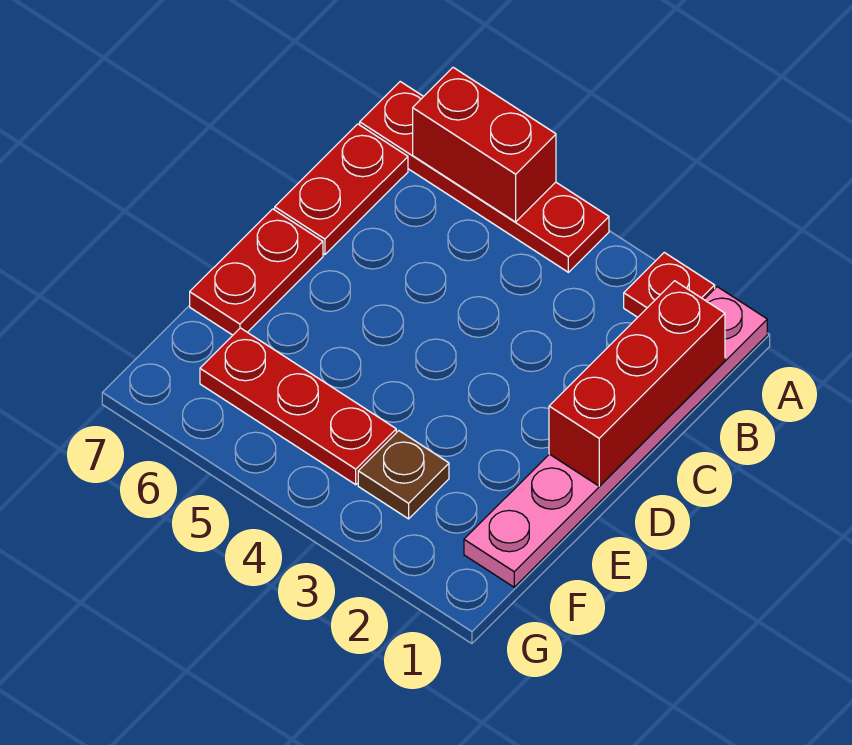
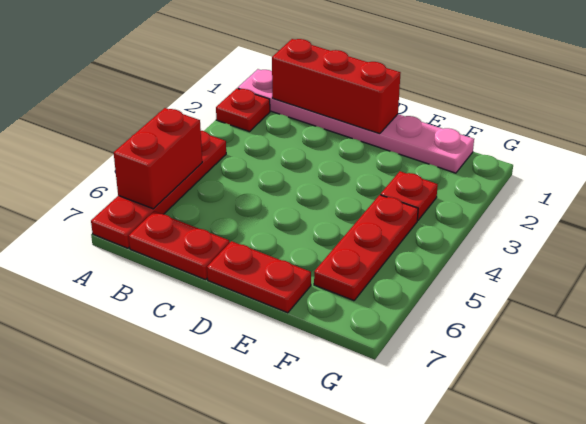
brown plate F3 level 1 -> red plate F3 level 1

